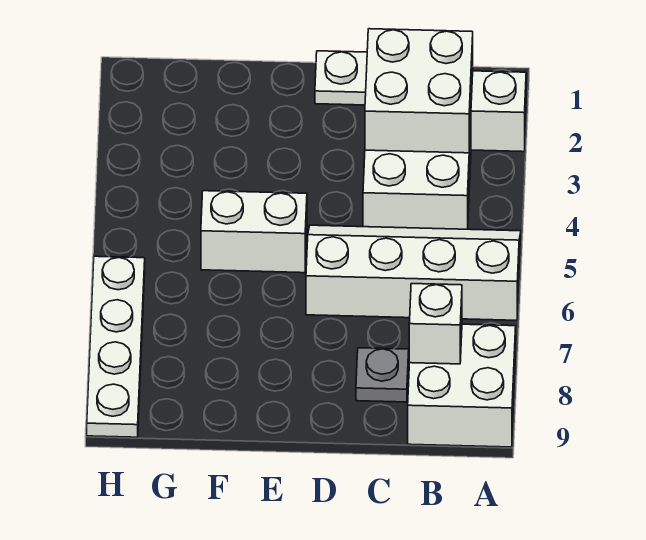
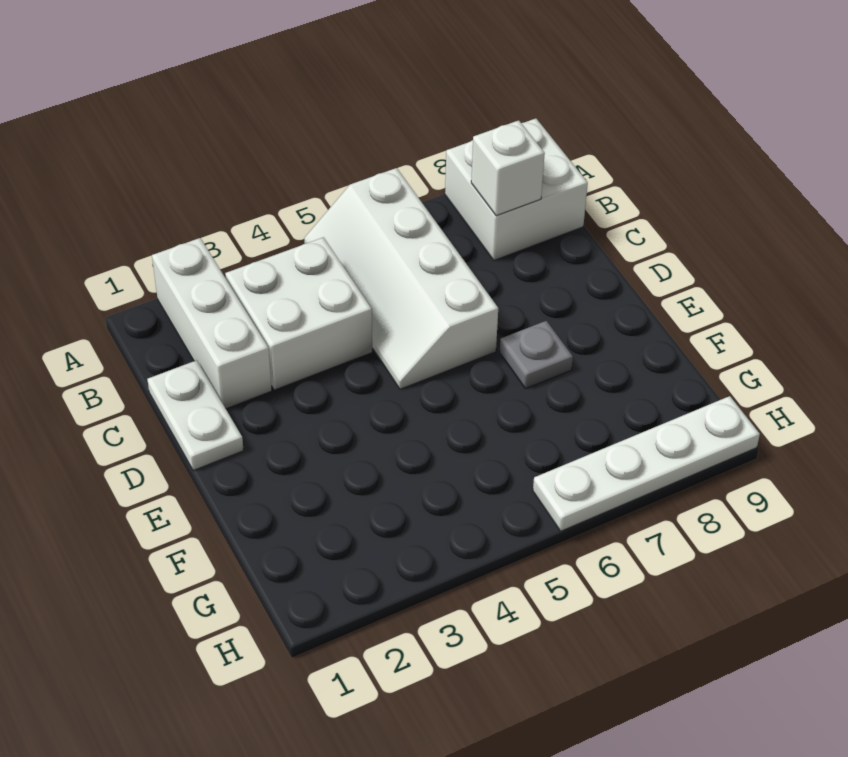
white brick B2:C3 level 2 -> none
grey plate C8 level 1 -> grey plate E7 level 1
white brick E5:F5 level 1 -> none

